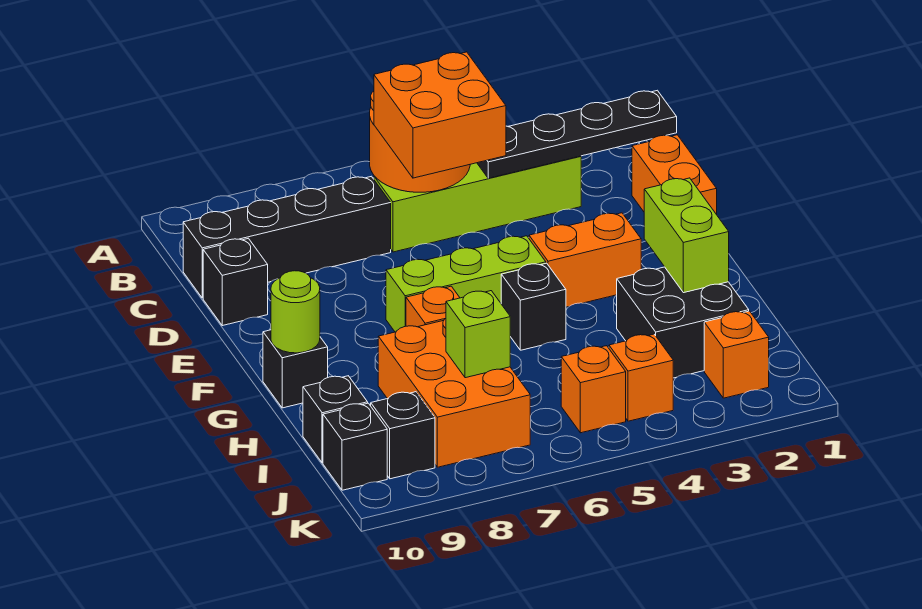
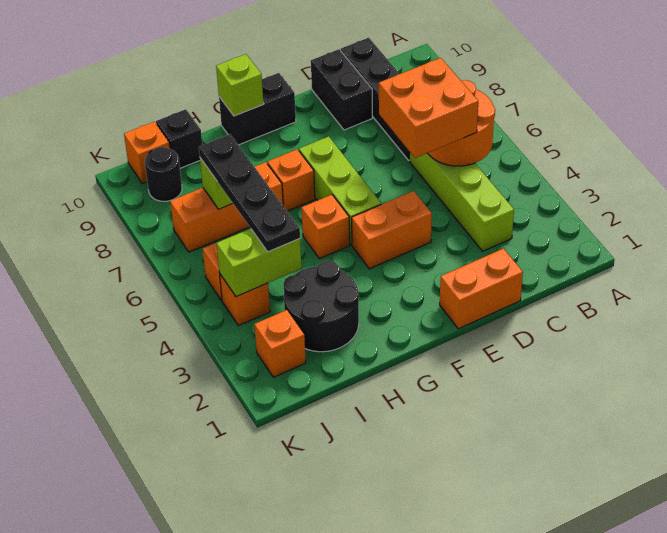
black plate C1:C4 level 2 -> black plate I4:I7 level 3
black brick D10 level 1 -> black brick D9:D10 level 1
orange brick F3:F4 level 1 -> orange brick E4:F4 level 1
lime brick G2:H2 level 2 -> lime brick I4:J4 level 2
black brick G5 level 1 -> orange brick G5 level 1
black brick G10 level 1 -> black brick F10:G10 level 1
lime round brick G10 level 2 -> lime brick G10 level 2
black brick H2:I3 level 1 -> black round brick H2:I3 level 1
orange brick H7:J8 level 1 -> orange brick H7:J7 level 1
black brick J9 level 1 -> black round brick J9 level 1
black brick J10 level 1 -> orange brick J10 level 1

